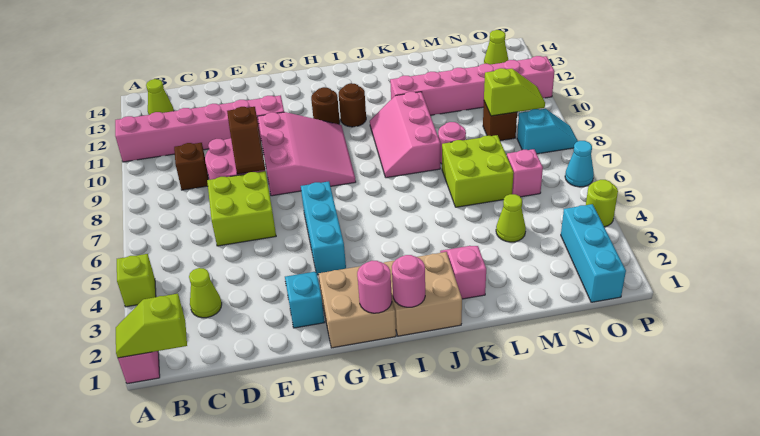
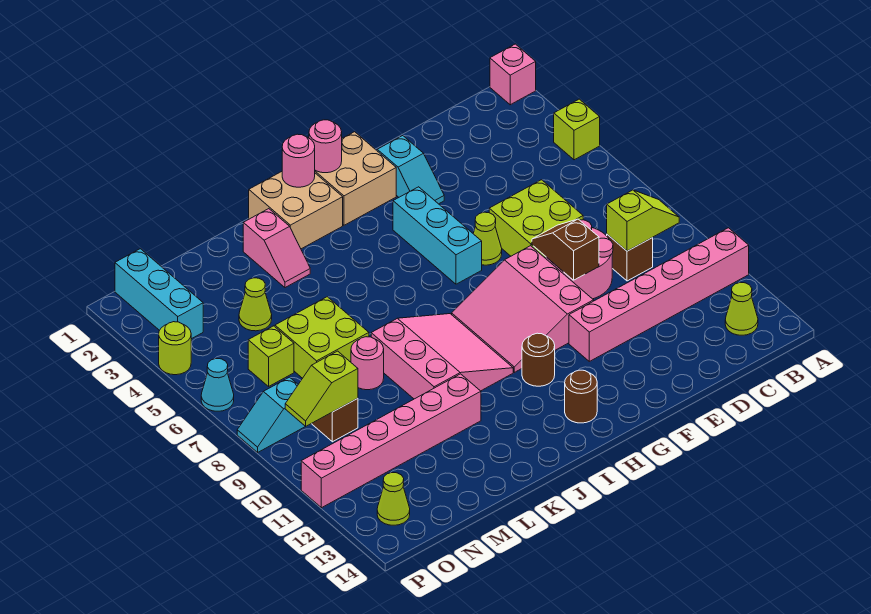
lime slope A1:B1 level 2 top B -> lime slope B9:C9 level 2 top C
lime cone C3 level 1 -> lime cone F6 level 1
brown round brick I11 level 1 -> brown round brick H13 level 1
pink slope J8:K10 level 1 top K -> pink slope I8:K10 level 1 top K
pink brick N6 level 1 -> lime brick N6 level 1

